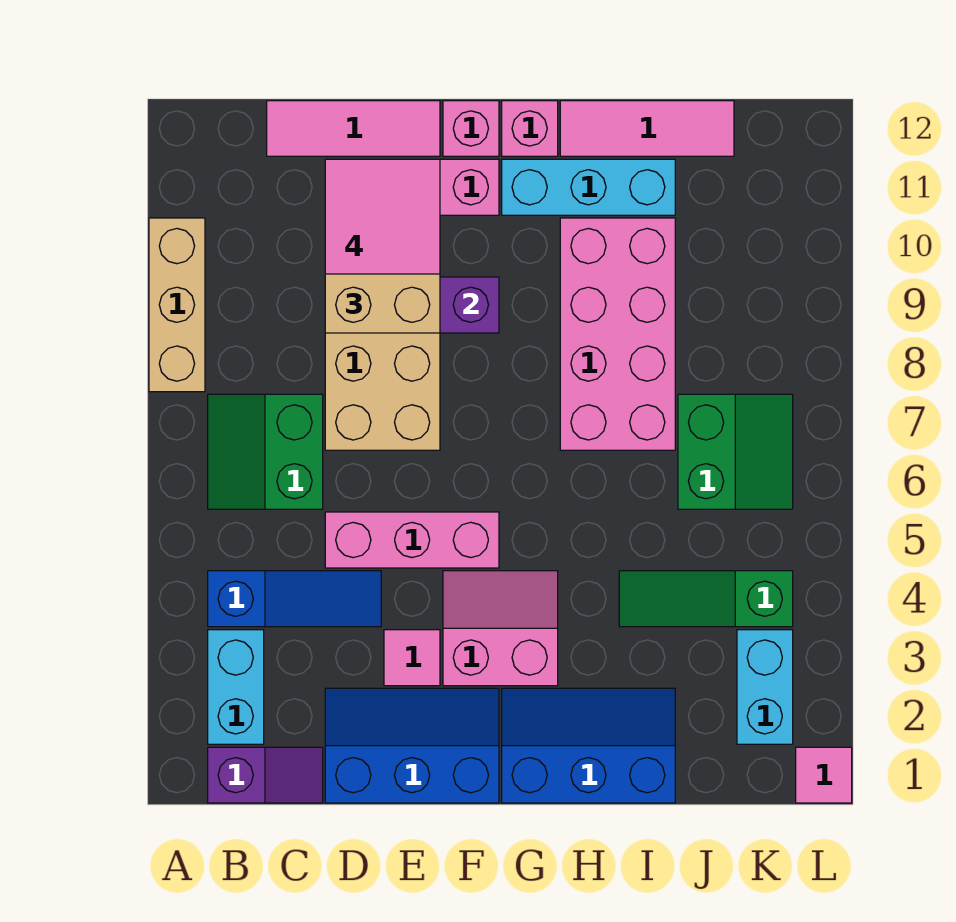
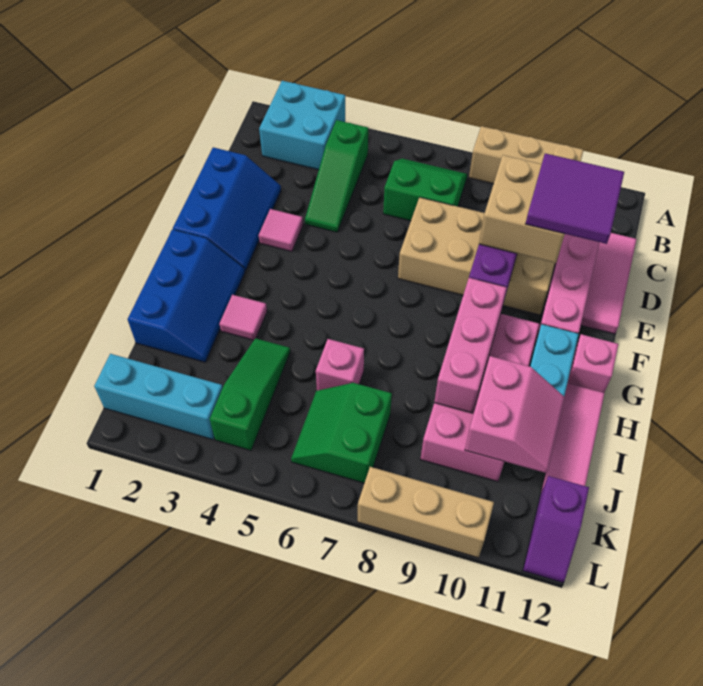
purple slope B1:C1 level 1 top B -> purple slope K12:L12 level 1 top K
cyan brick B2:B3 level 1 -> cyan brick A2:B3 level 1
blue slope B4:D4 level 1 top B -> green slope B4:D4 level 1 top B
pink brick D5:F5 level 1 -> pink brick G9:I9 level 2
pink tile D10:E11 level 4 -> purple tile D10:E11 level 4
pink slope F3:G4 level 1 top 3 -> pink slope I10:J11 level 2 top 10
pink brick F12 level 1 -> pink brick I6 level 1
pink brick H7:I10 level 1 -> pink brick G9:J10 level 1
green slope J6:K7 level 1 top J -> green slope J6:K7 level 1 top 7
cyan brick K2:K3 level 1 -> cyan brick K1:K3 level 1
pink tile L1 level 1 -> pink tile H3 level 1
none -> tan brick L8:L10 level 1

